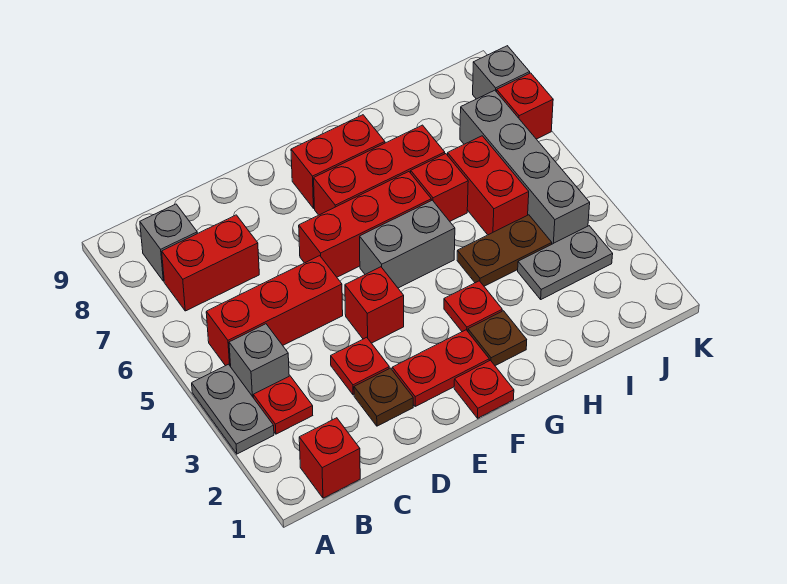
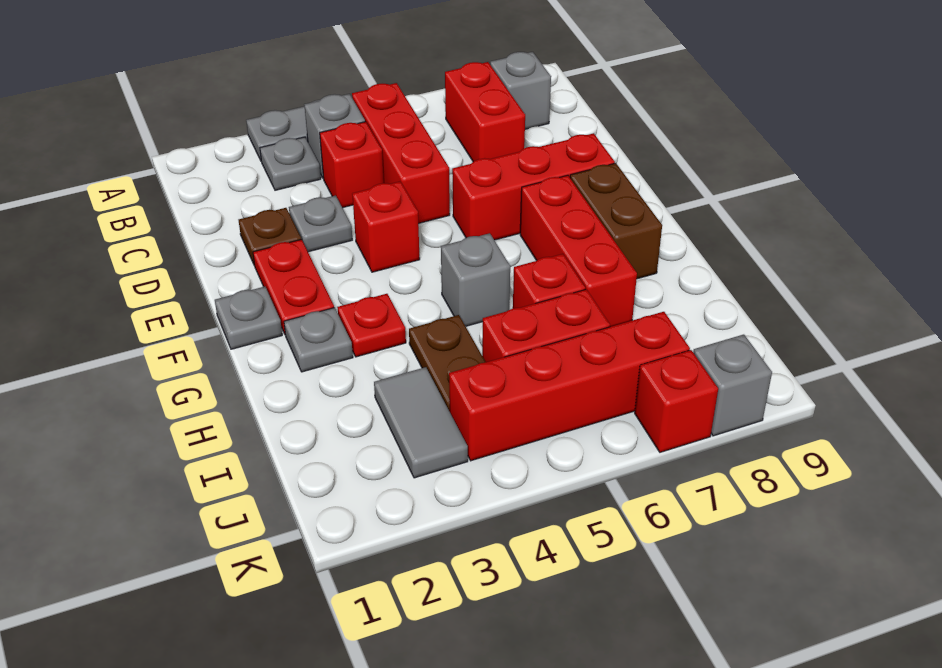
red brick B1 level 1 -> red brick C4 level 1
red plate B3 level 1 -> grey plate B3 level 1
red plate D3 level 1 -> grey plate D3 level 1
red brick E6:G6 level 1 -> red brick E6:E8 level 1
red plate F1 level 1 -> grey plate F1 level 1
grey brick F5:G5 level 1 -> grey brick G5 level 1
red brick F8:G8 level 1 -> brown brick F8:G8 level 1
brown plate G2 level 1 -> grey plate G2 level 1
grey plate I3:J3 level 1 -> grey tile I3:J3 level 1
grey brick J4:J7 level 1 -> red brick J4:J7 level 1

